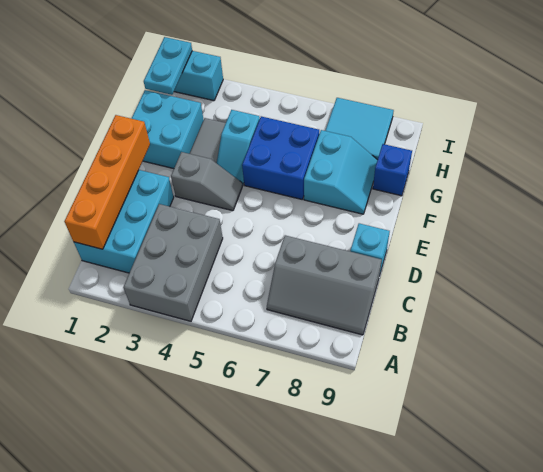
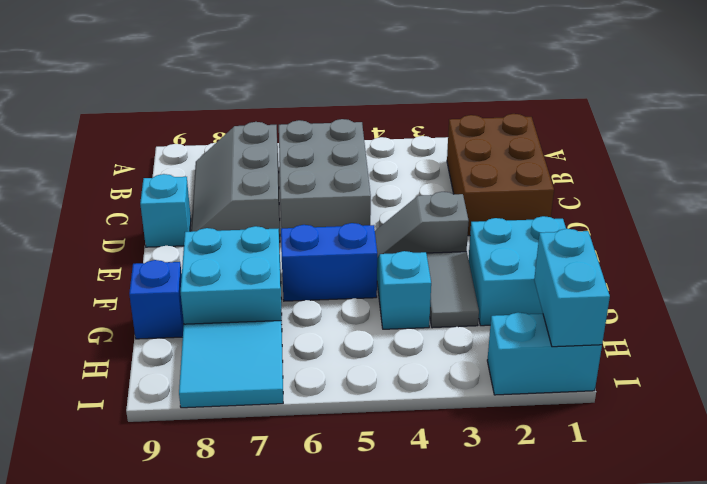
grey brick A3:C4 level 1 -> grey brick B5:D6 level 1
cyan brick B1:D2 level 1 -> brown brick B1:D2 level 1
orange brick B1:E1 level 2 -> none
grey slope B7:C9 level 1 top C -> grey slope B7:D8 level 1 top 7
blue brick F5:G6 level 1 -> blue brick F5:F6 level 1
cyan slope F7:G8 level 1 top 7 -> cyan brick F7:G8 level 1
cyan plate H1:I1 level 2 -> cyan brick H1:I1 level 2

